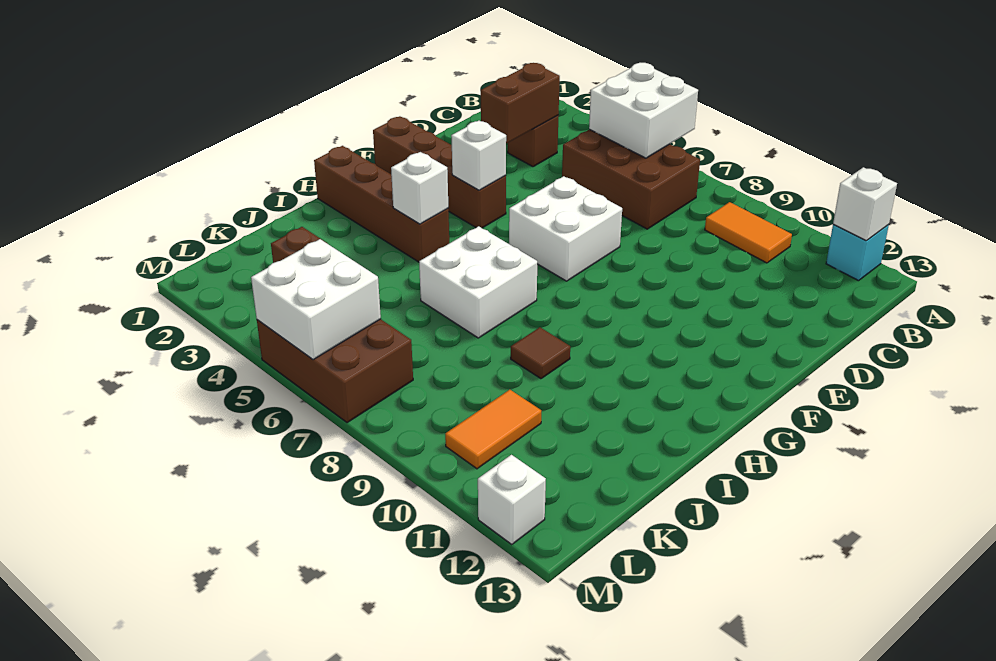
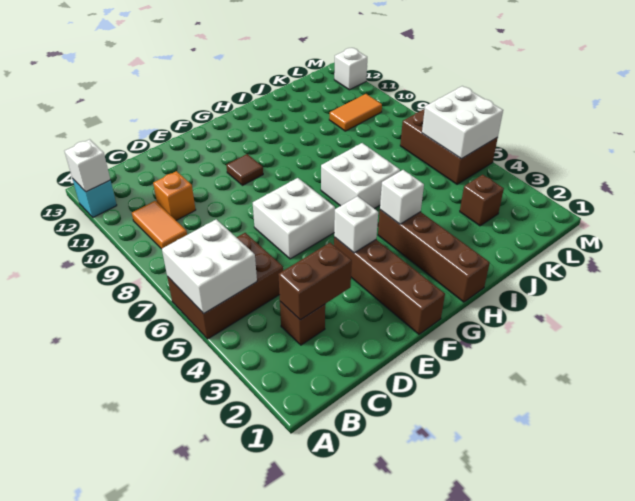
brown brick B5:C7 level 1 -> brown brick A5:C6 level 1
none -> orange brick C10 level 1
brown tile I9 level 1 -> brown tile F10 level 1

